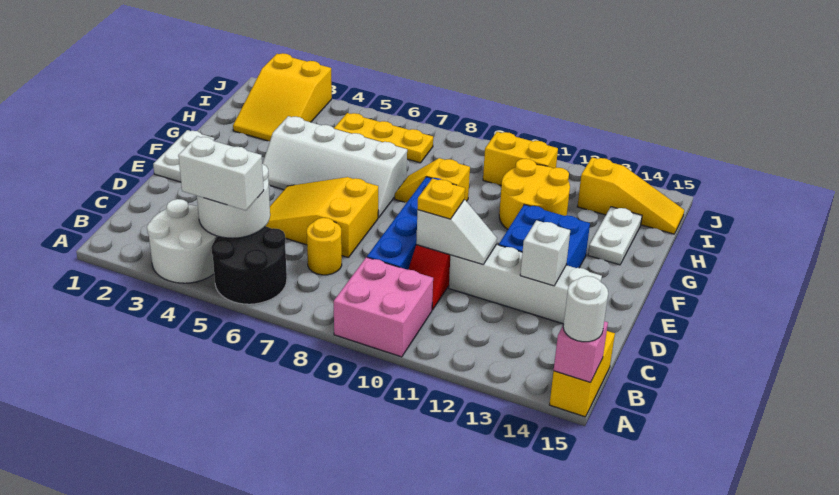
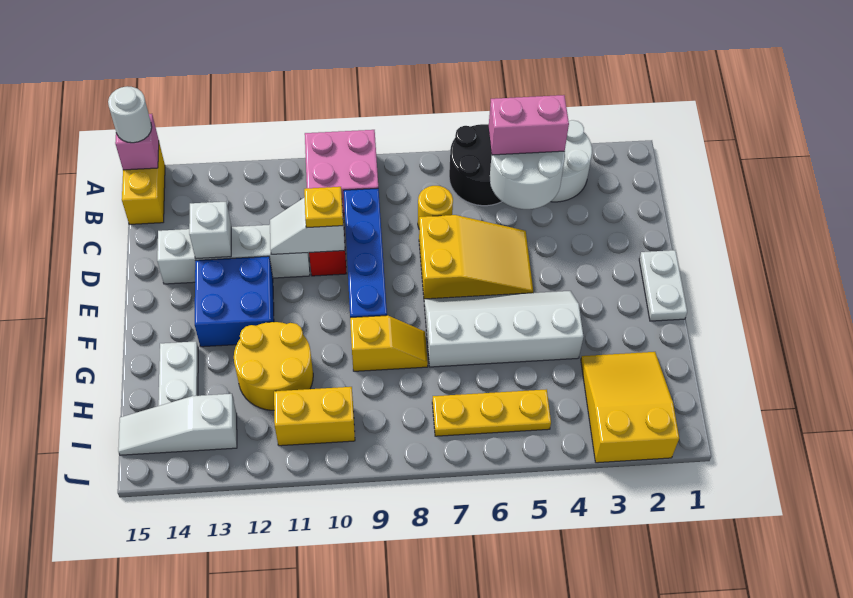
white brick B4:B5 level 3 -> pink brick B4:B5 level 3
yellow slope I13:I15 level 1 top 13 -> white slope I13:I15 level 1 top 13

